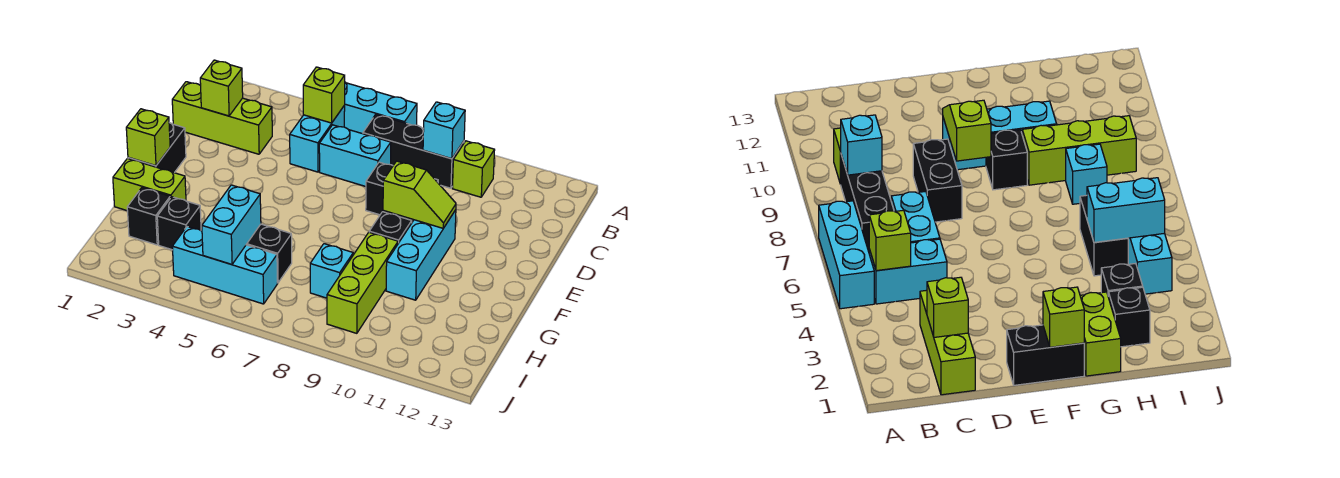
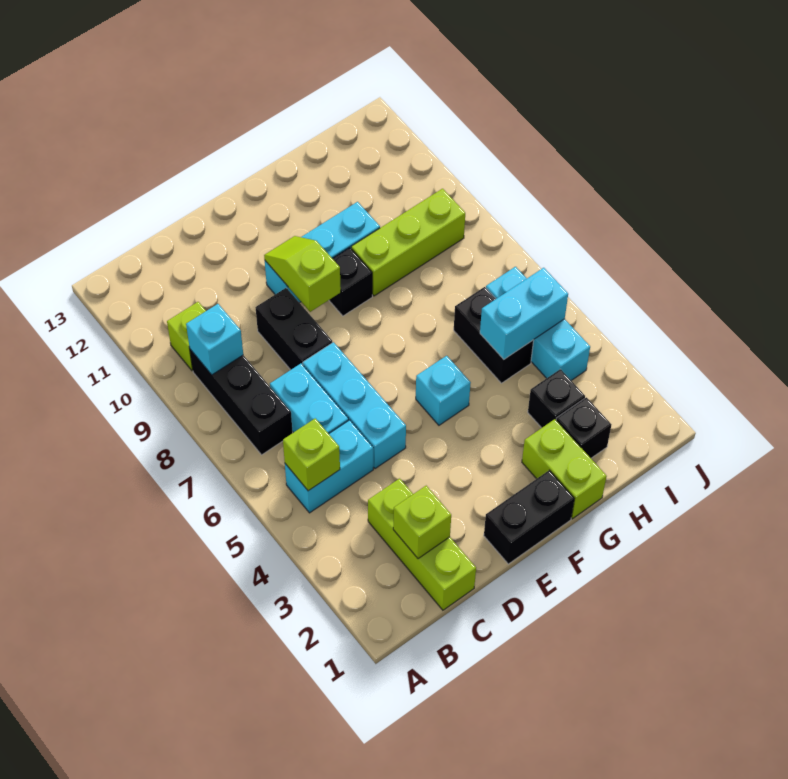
cyan brick A5:A7 level 1 -> cyan brick D5:D7 level 1
lime brick F1 level 2 -> none
cyan brick H8 level 1 -> cyan brick F5 level 1

